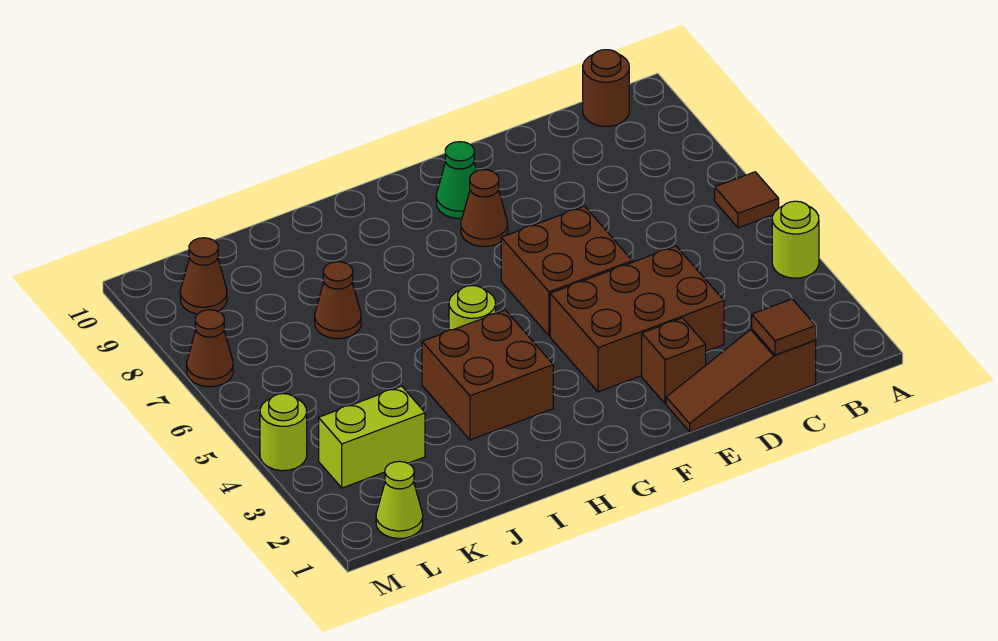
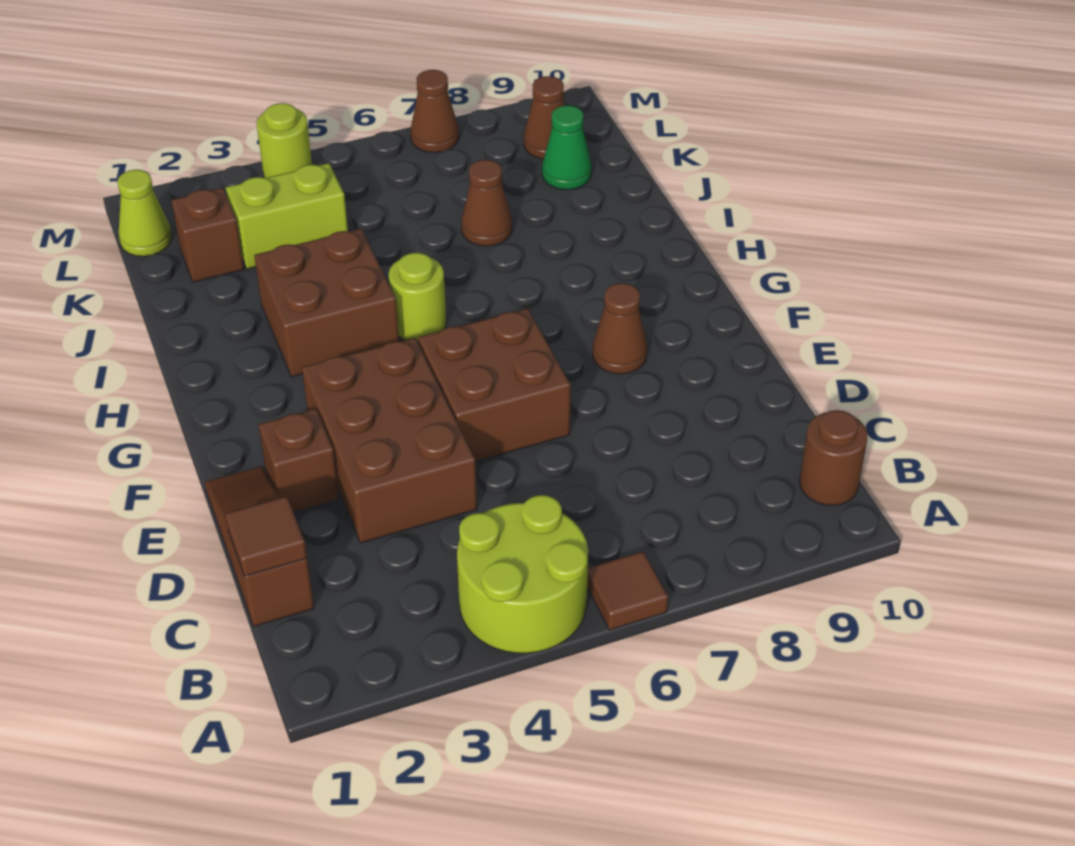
lime round brick A4 level 1 -> lime round brick A4:B5 level 1
green cone F9 level 1 -> green cone K9 level 1
none -> brown brick K2 level 1
lime brick K3:L3 level 1 -> lime brick K3:K4 level 1

